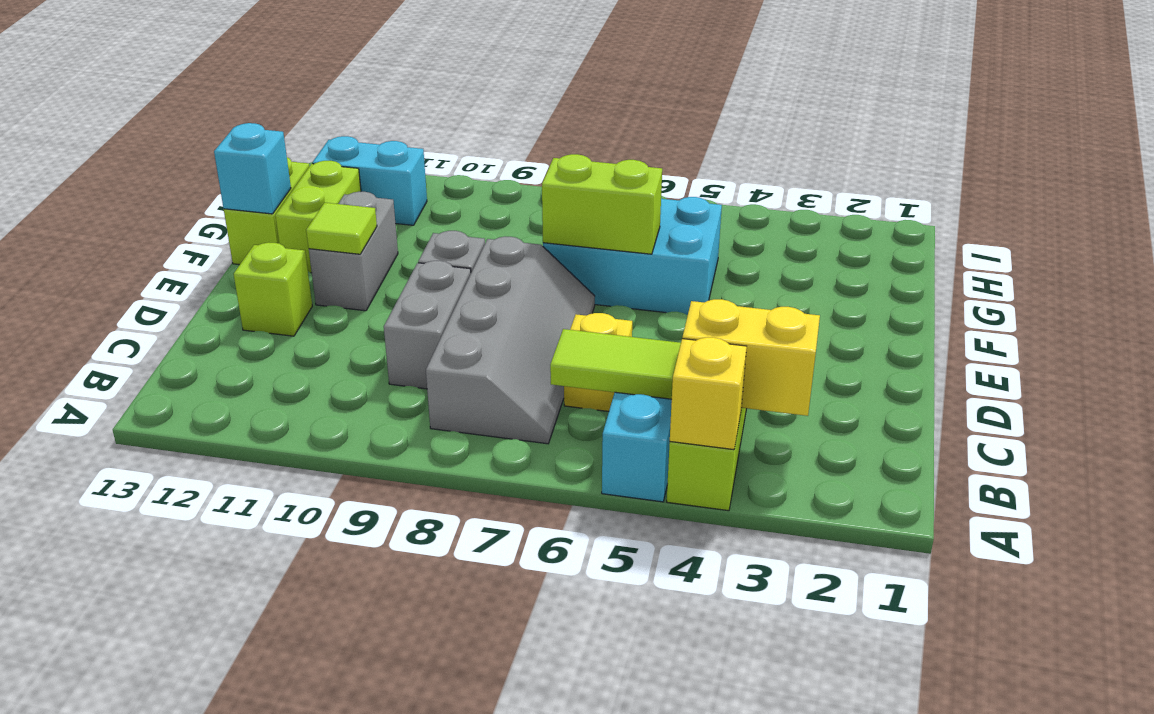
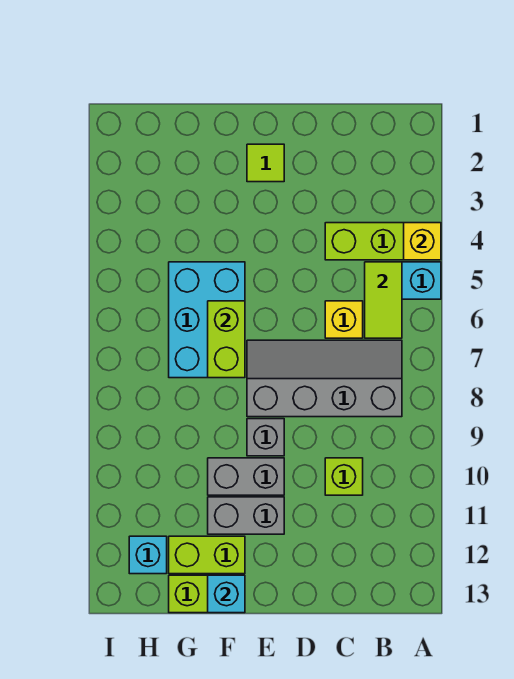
yellow brick B3:B4 level 2 -> none
grey brick C9:D9 level 1 -> grey brick E10:F10 level 1
lime brick D12 level 1 -> lime brick C10 level 1
lime tile E11 level 2 -> lime tile E2 level 1
cyan brick H11:H12 level 1 -> cyan brick H12 level 1

